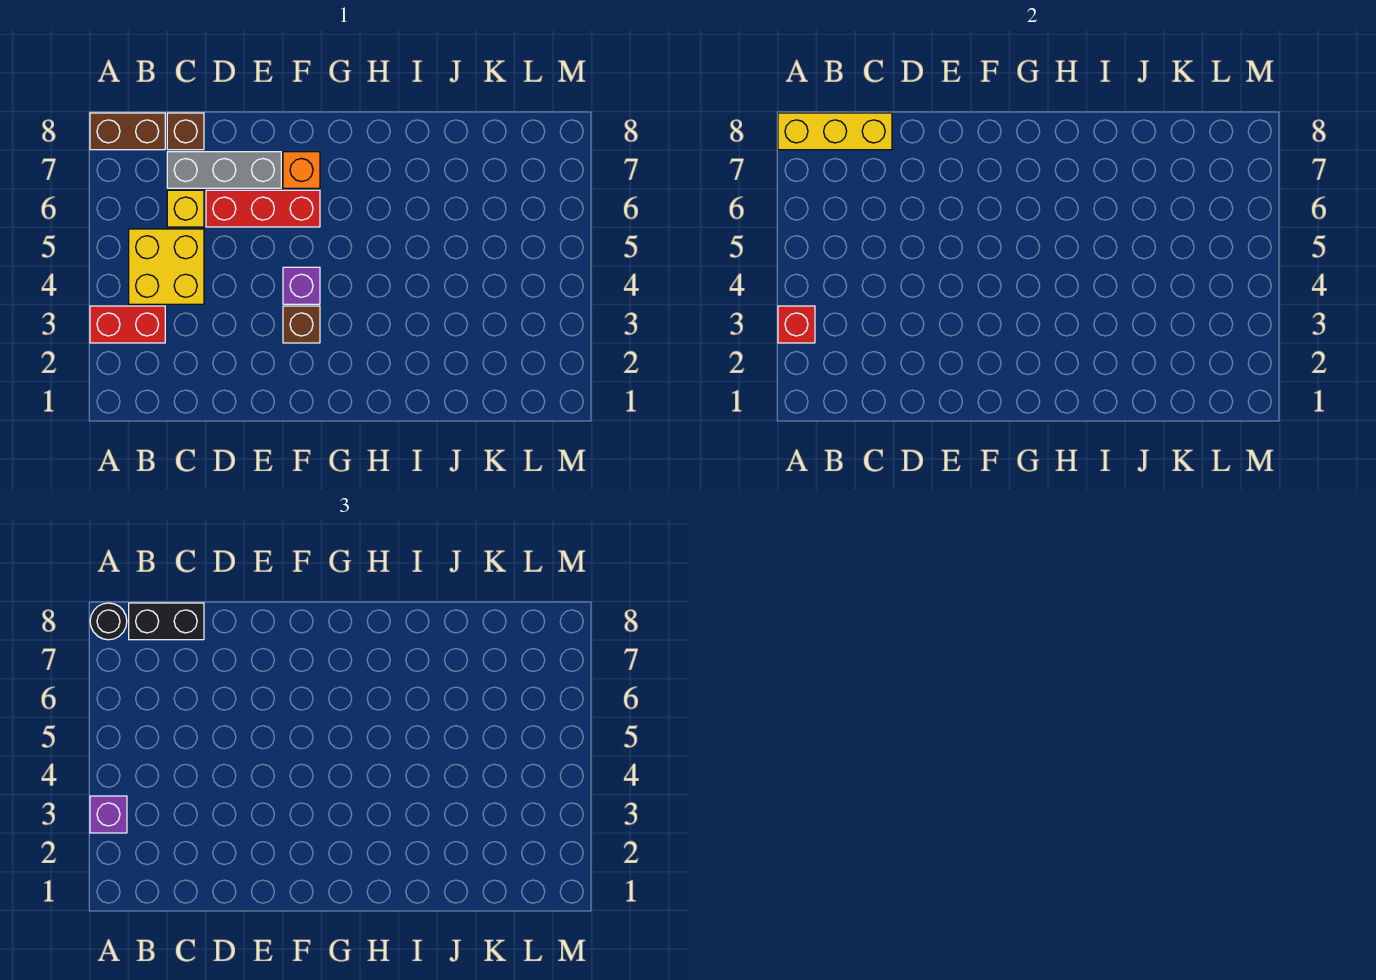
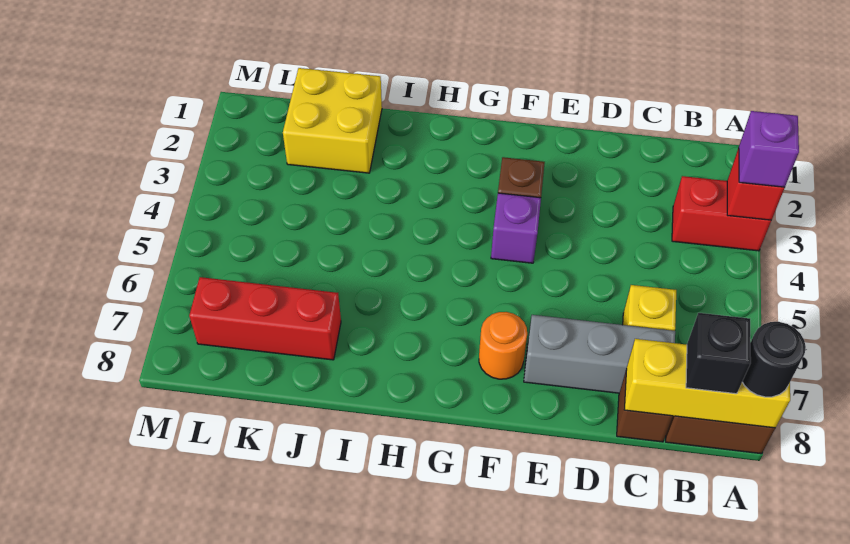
yellow brick B4:C5 level 1 -> yellow brick J1:K2 level 1
black brick B8:C8 level 3 -> black brick B8 level 3
red brick D6:F6 level 1 -> red brick J7:L7 level 1
orange brick F7 level 1 -> orange round brick F7 level 1

